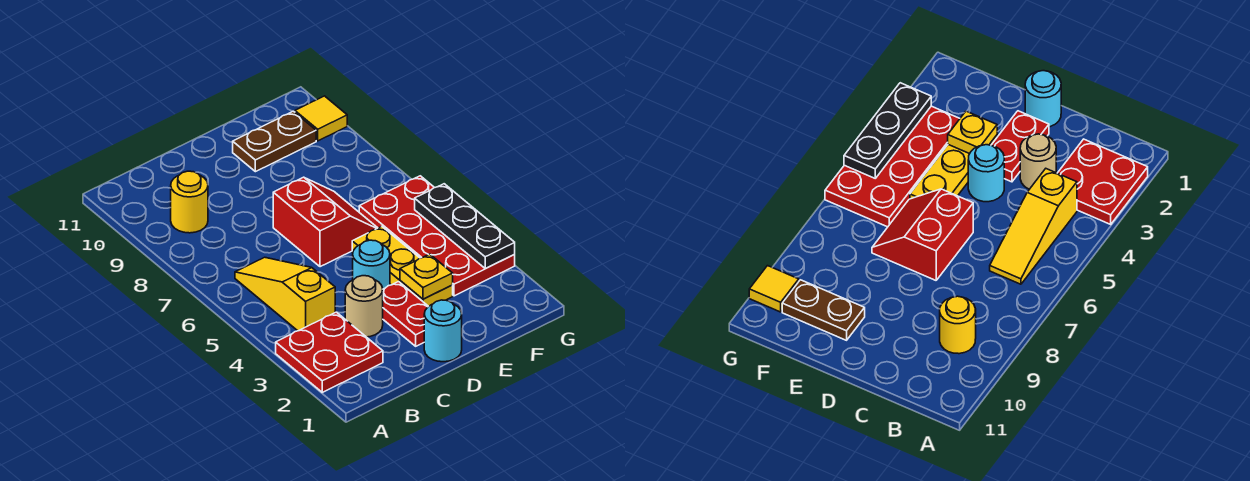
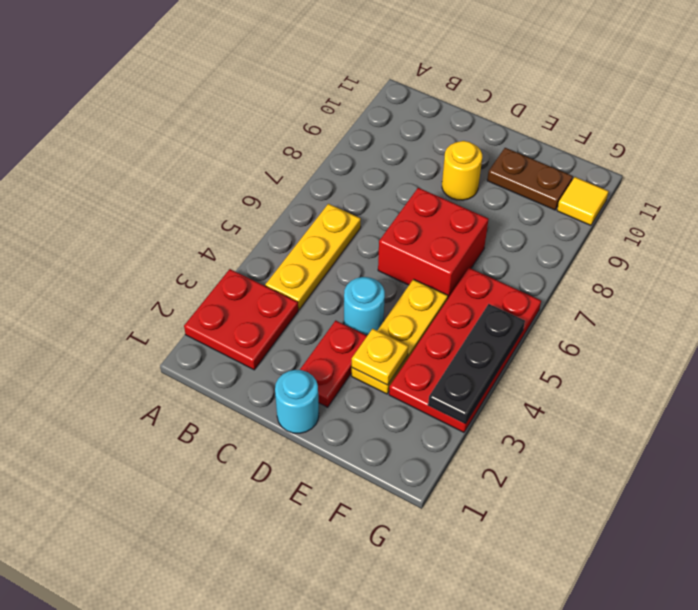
yellow slope B4:B6 level 1 top 4 -> yellow plate B4:B6 level 1
yellow round brick B9 level 1 -> yellow round brick D9 level 1
tan round brick C3 level 1 -> none
red slope D6:E7 level 1 top D -> red brick D6:E7 level 1

